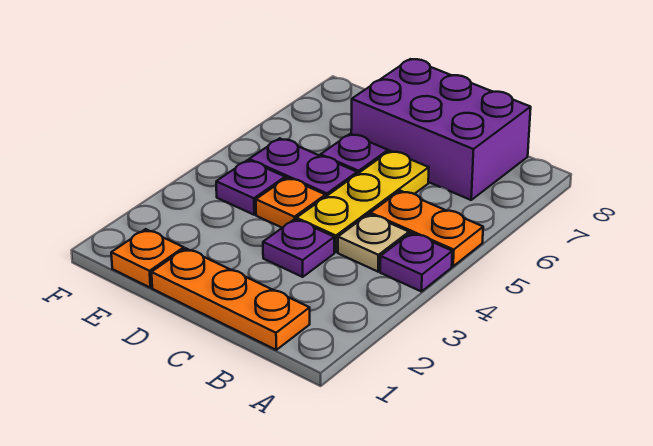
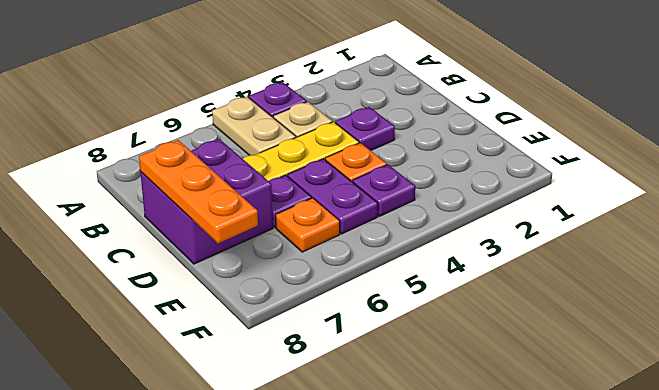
orange plate A5:B5 level 1 -> tan plate A5:B5 level 1
orange plate B1:D1 level 1 -> orange plate C8:E8 level 2
purple brick B7:D8 level 1 -> purple brick C7:D8 level 1
orange plate E1 level 1 -> orange plate E6 level 1

